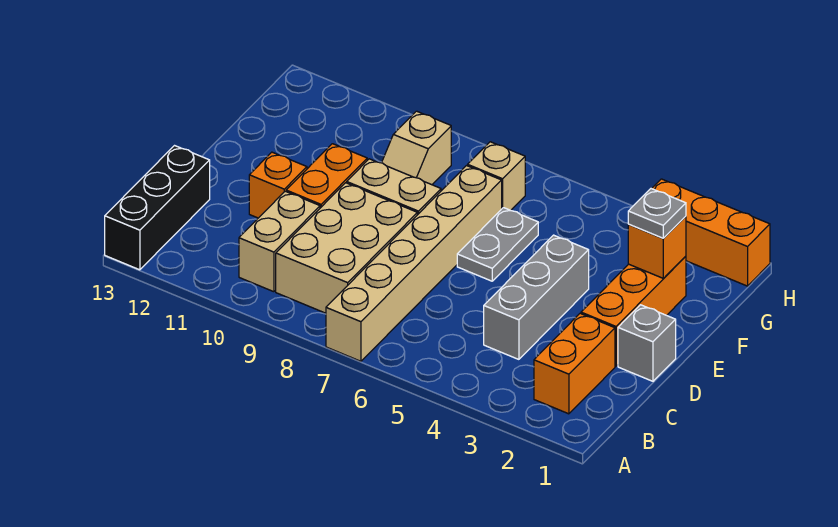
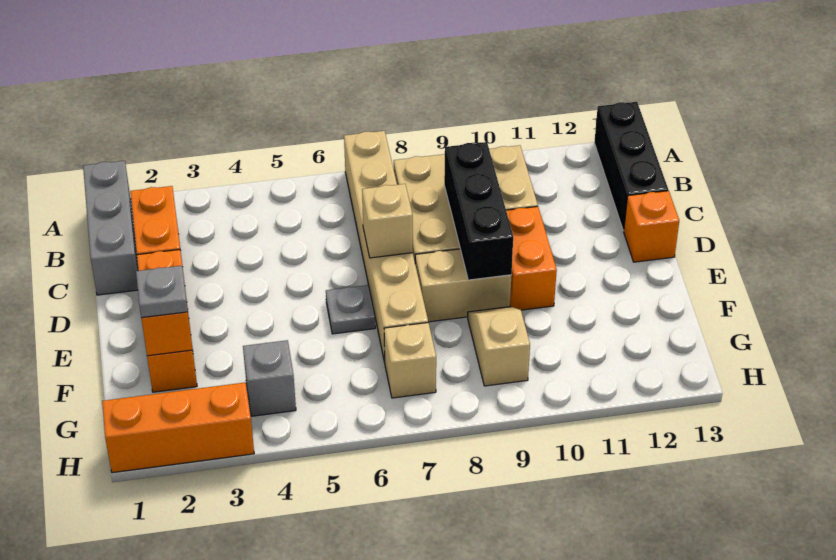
grey brick C4:E4 level 1 -> grey brick A1:C1 level 1
none -> black brick C9:E9 level 2
grey brick D1 level 1 -> grey brick G4 level 1
none -> tan brick D7 level 2
orange brick D11 level 1 -> orange brick D13 level 1
grey plate E6:F6 level 1 -> grey plate E6 level 1

